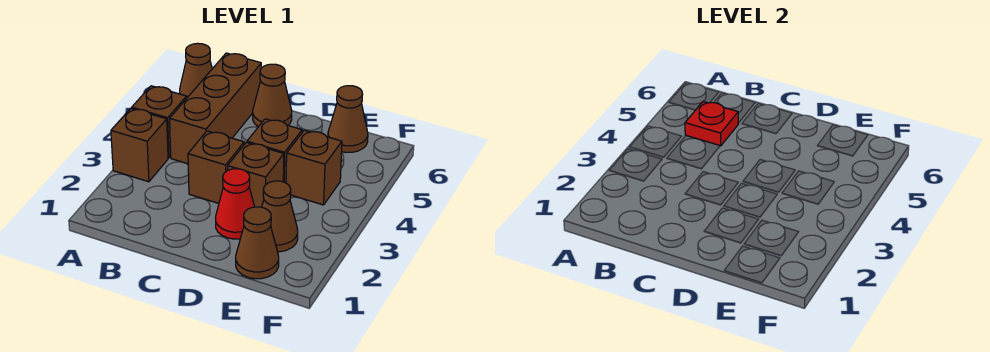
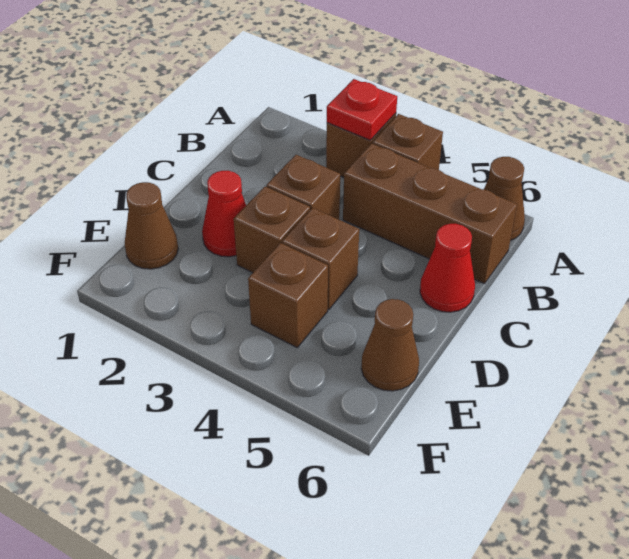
red plate B5 level 2 -> red plate A3 level 2
brown cone C6 level 1 -> red cone C6 level 1
brown cone E2 level 1 -> none

